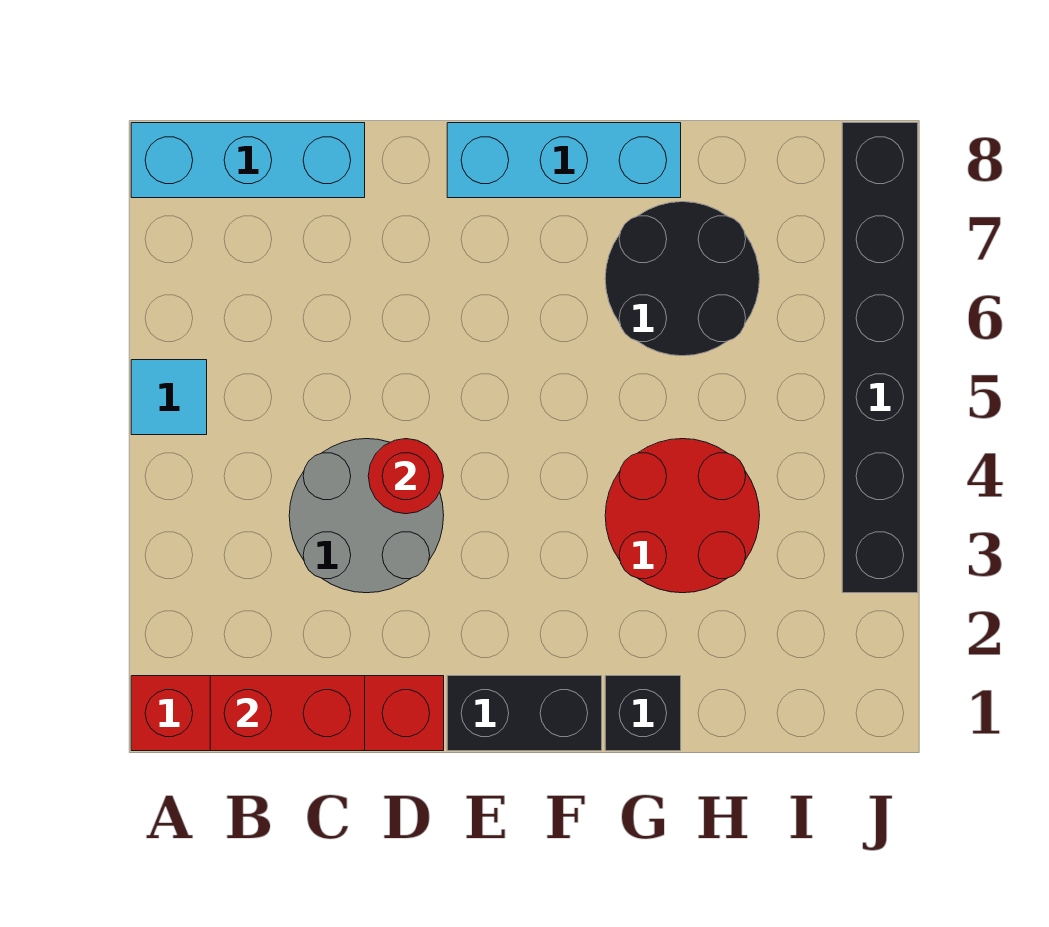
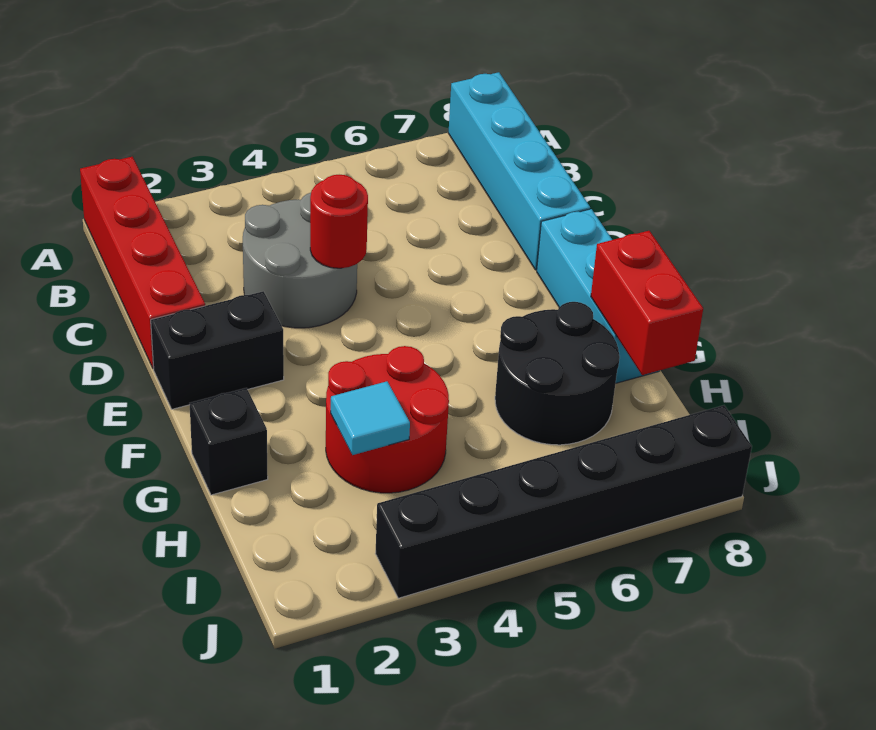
cyan tile A5 level 1 -> cyan tile H3 level 2
cyan brick A8:C8 level 1 -> cyan brick A8:D8 level 1
red brick B1:C1 level 2 -> red brick G8:H8 level 2
black brick E1:F1 level 1 -> black brick E1:E2 level 1

